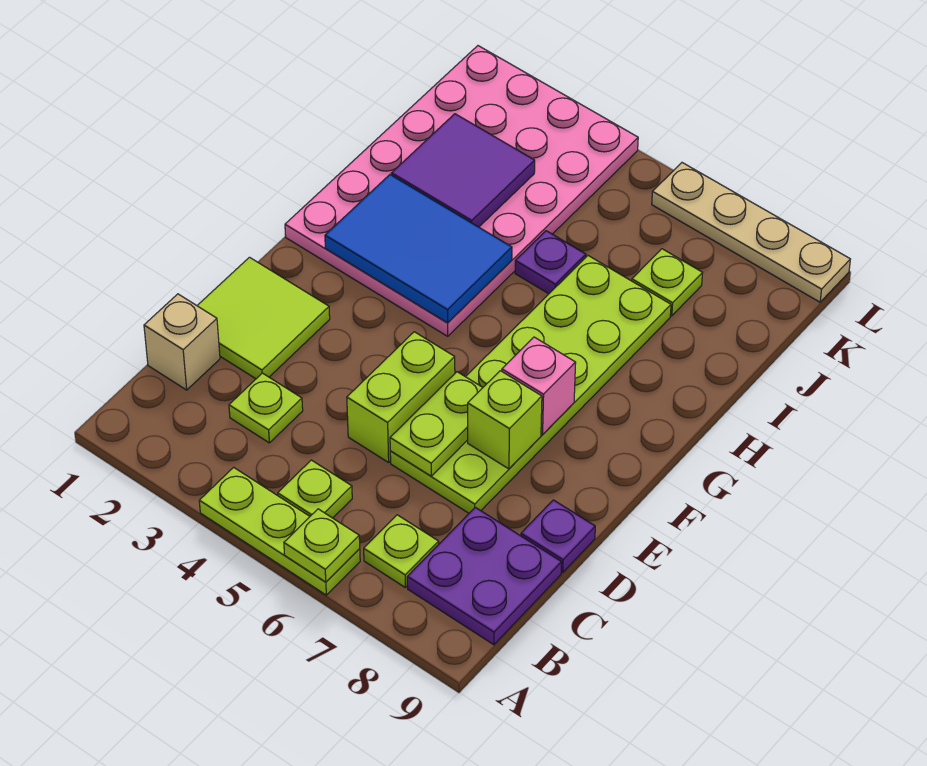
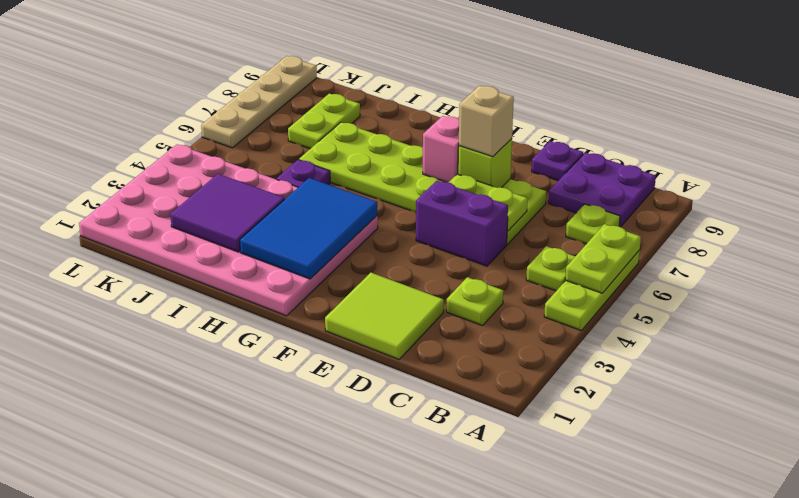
lime plate A6 level 2 -> lime plate A5:A6 level 2
tan brick C1 level 1 -> tan brick E7 level 3
lime brick D5:E5 level 1 -> purple brick D5:E5 level 1
lime plate J7 level 1 -> lime plate J7:J8 level 1

